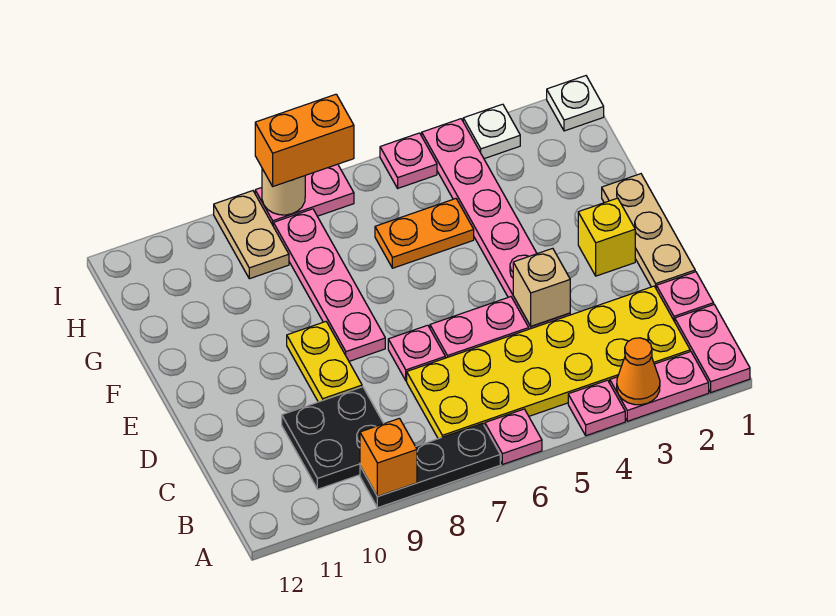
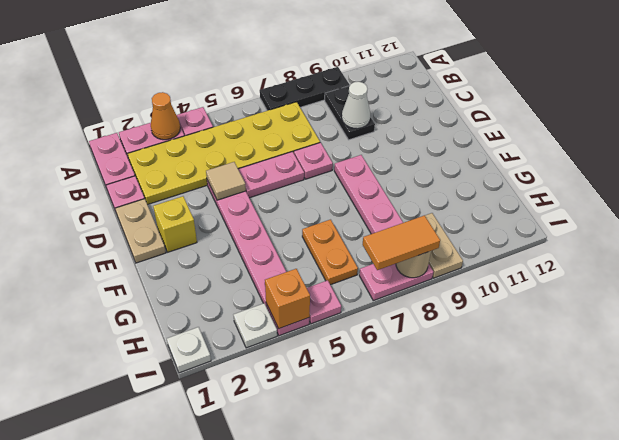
pink plate A6 level 1 -> none
orange brick A9 level 2 -> orange brick I4 level 2
black plate B9:C10 level 1 -> black plate B9:C9 level 1
none -> white cone C9 level 2
tan plate D1:F1 level 1 -> tan plate D1:E1 level 1
tan brick D4 level 2 -> tan tile D4 level 2
yellow plate D9:E9 level 1 -> none
orange plate G5:G6 level 1 -> orange plate G6:H6 level 1
orange brick I7:I8 level 3 -> orange tile I7:I8 level 3

